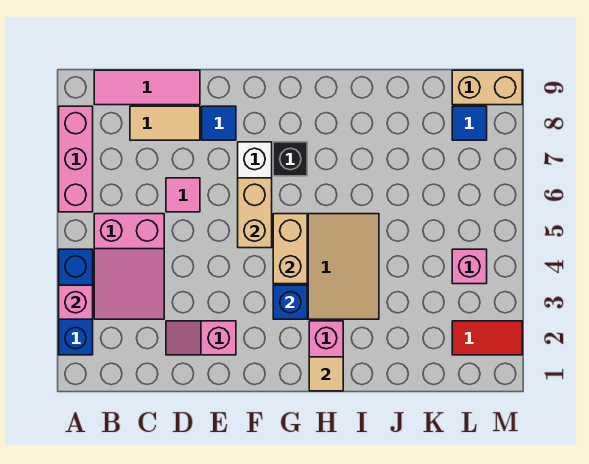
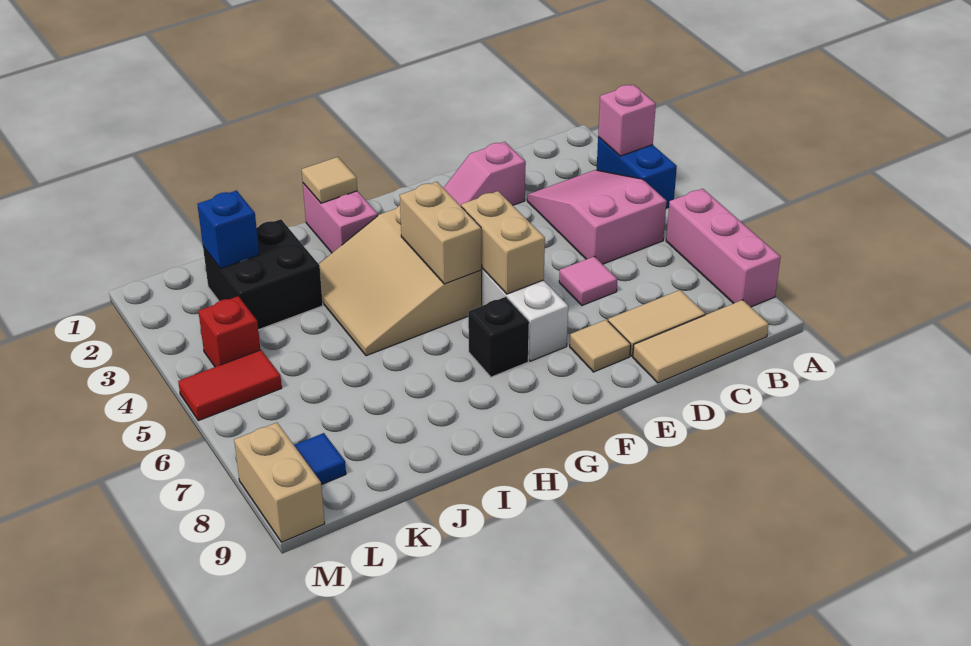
blue brick A2:A4 level 1 -> blue brick A3:A4 level 1
pink tile B9:D9 level 1 -> tan tile B9:D9 level 1
pink slope D2:E2 level 1 top E -> pink slope D2:E2 level 1 top D
blue tile E8 level 1 -> tan tile E8 level 1
blue brick G3 level 2 -> blue brick K2 level 2
none -> black brick J2:K3 level 1
red tile L2:M2 level 1 -> red tile L5:M5 level 1
pink brick L4 level 1 -> red brick L4 level 1
tan brick L9:M9 level 1 -> tan brick M8:M9 level 1

